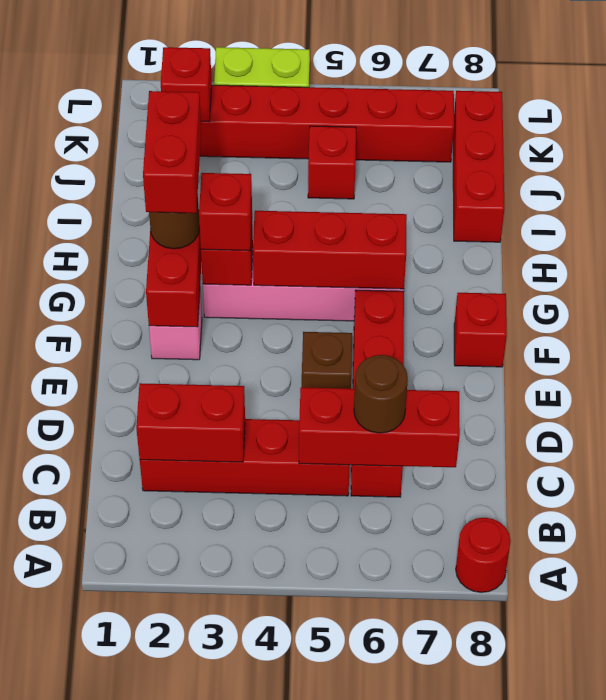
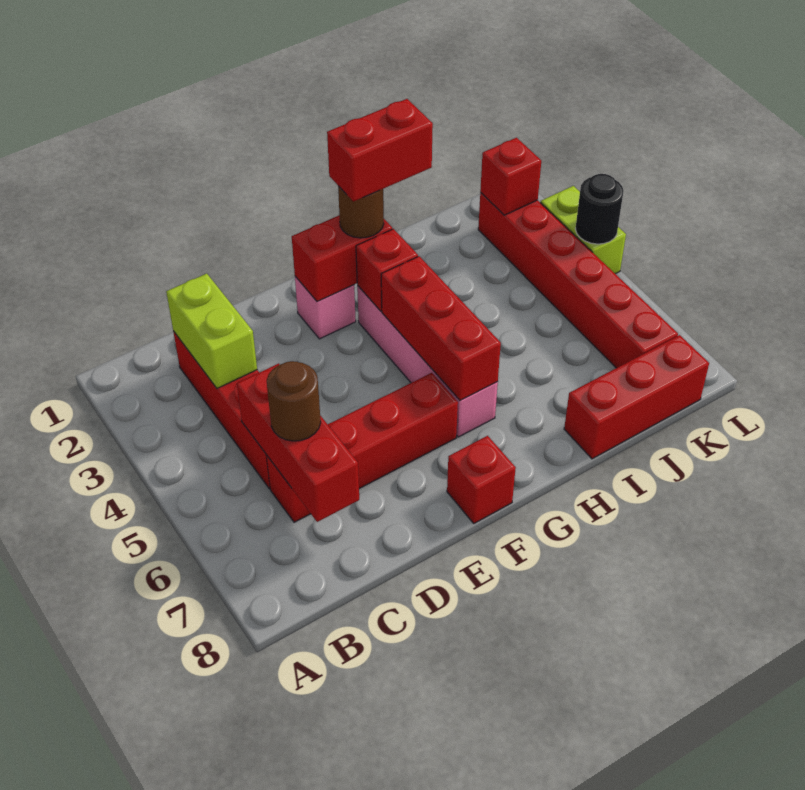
red round brick A8 level 1 -> none
red brick C2:C3 level 2 -> lime brick C2:C3 level 2
brown brick E5 level 1 -> none
red brick G3 level 3 -> none
red brick J5 level 1 -> none
none -> black round brick L4 level 2

